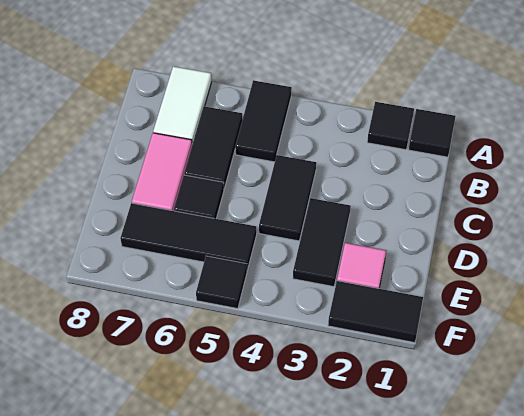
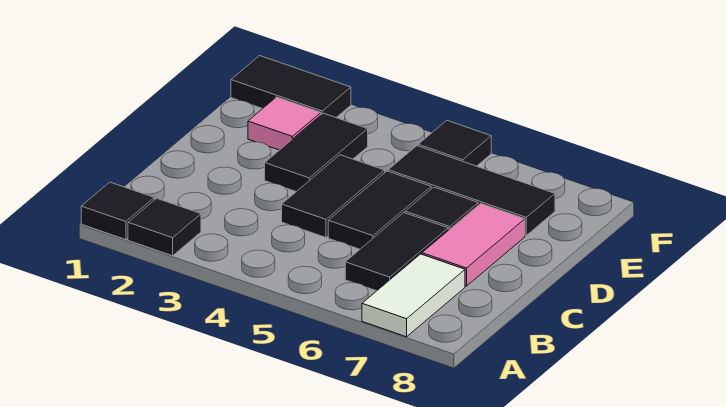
black tile A5:B5 level 1 -> black tile C5:D5 level 1

